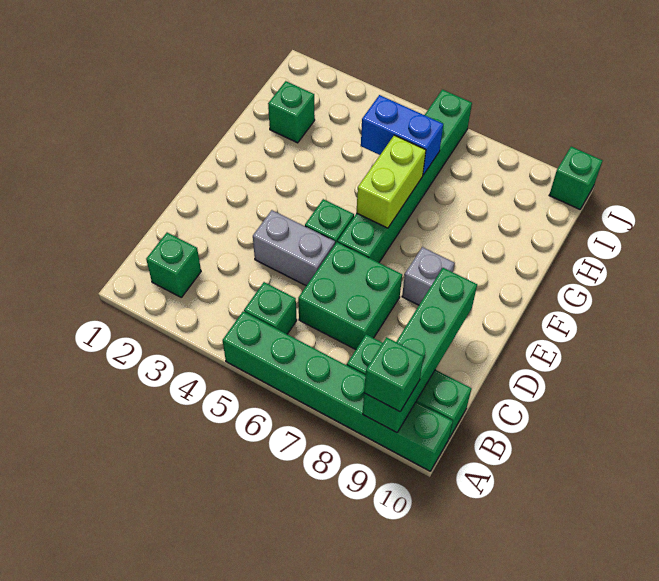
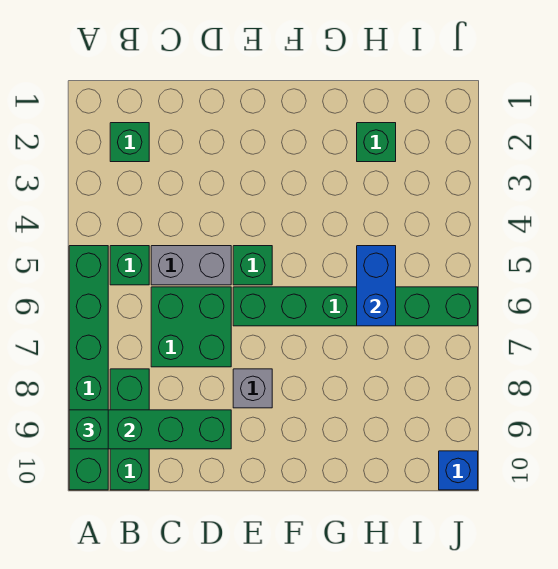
grey brick D4:D5 level 1 -> grey brick C5:D5 level 1
lime brick F6:G6 level 2 -> none
green brick J10 level 1 -> blue brick J10 level 1

